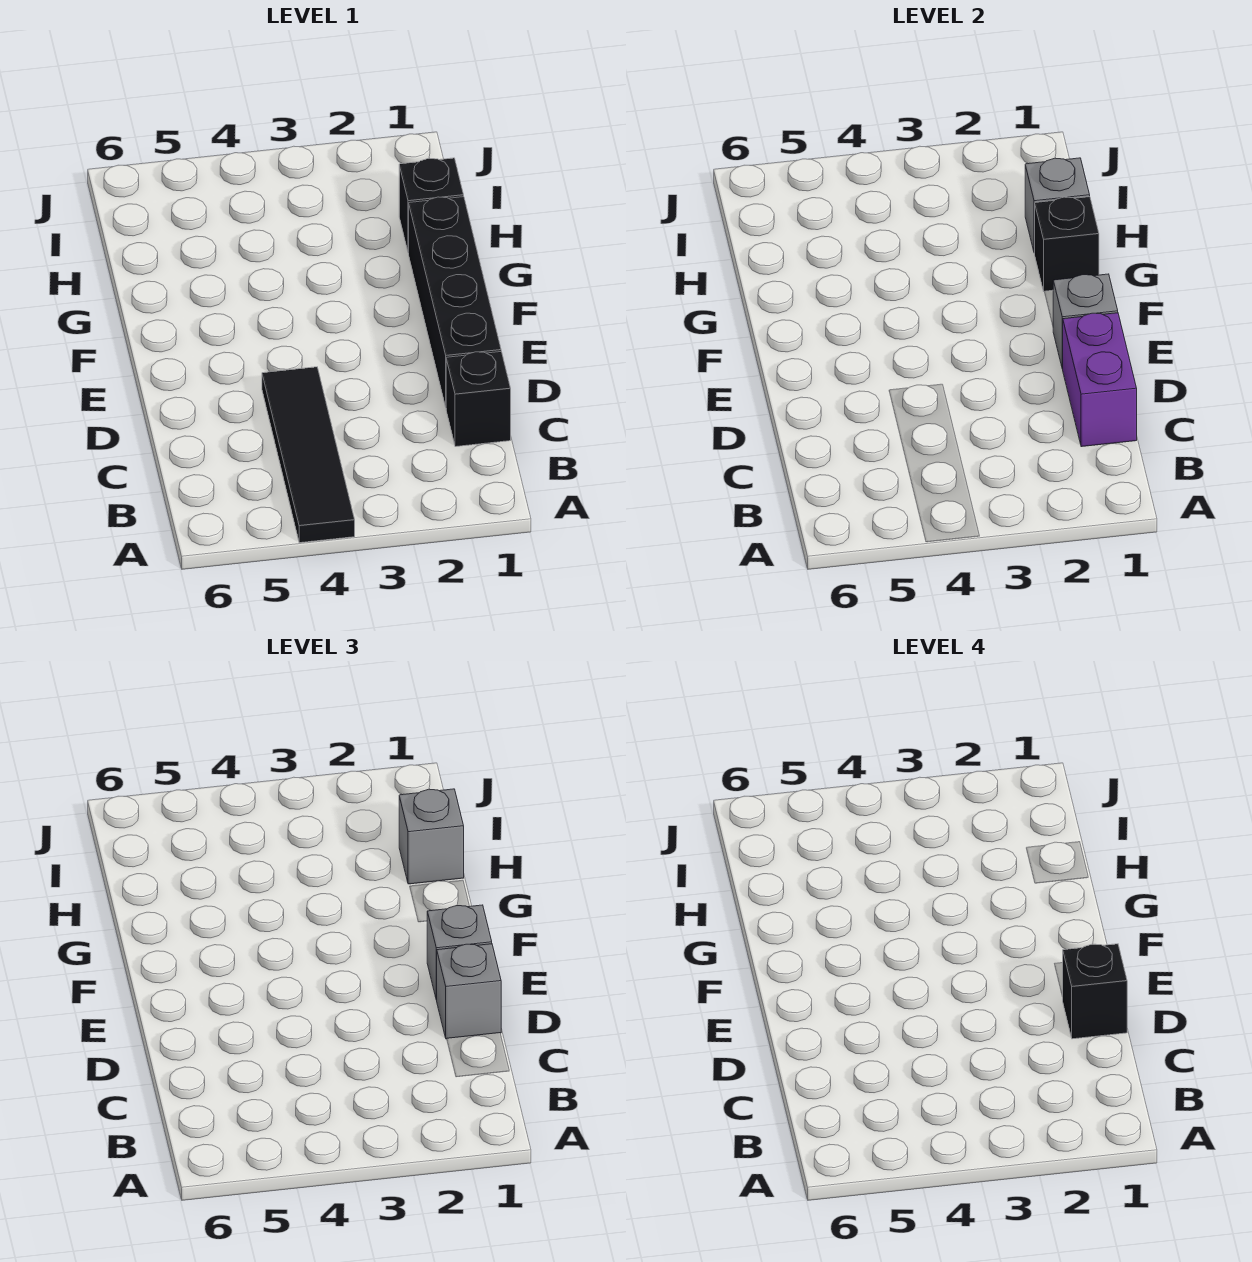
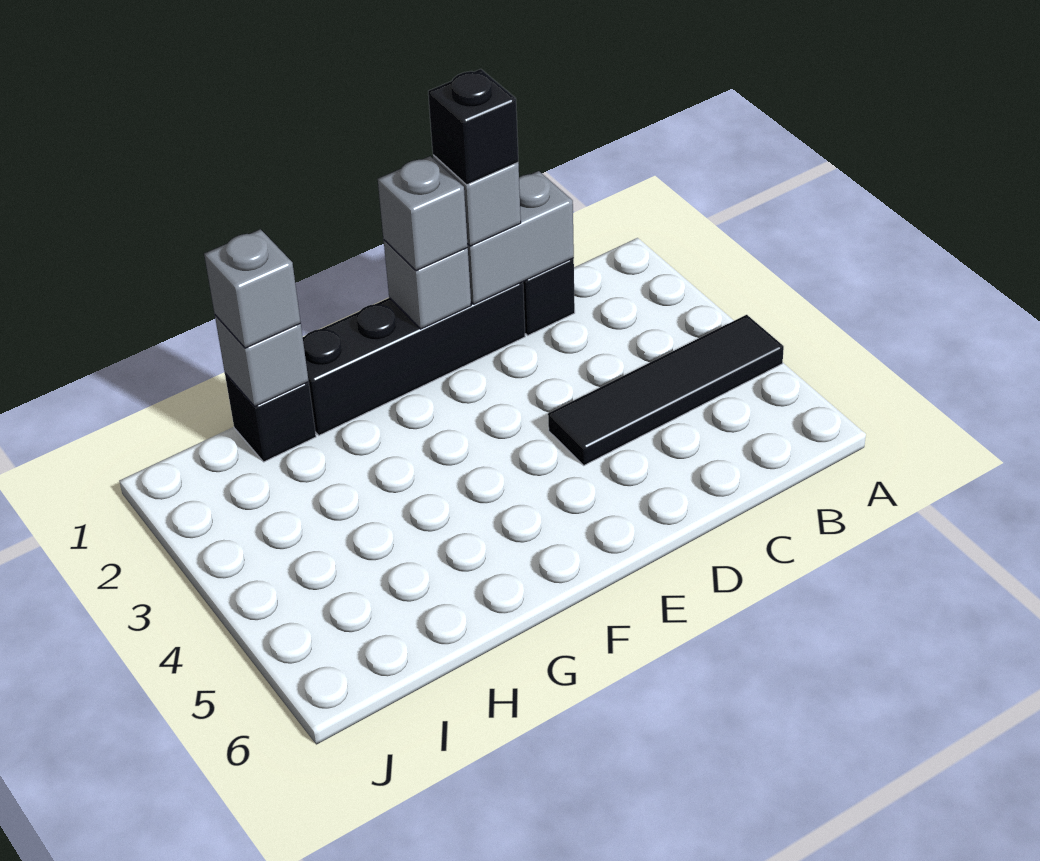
purple brick C1:D1 level 2 -> grey brick C1:D1 level 2
black brick G1 level 2 -> none

